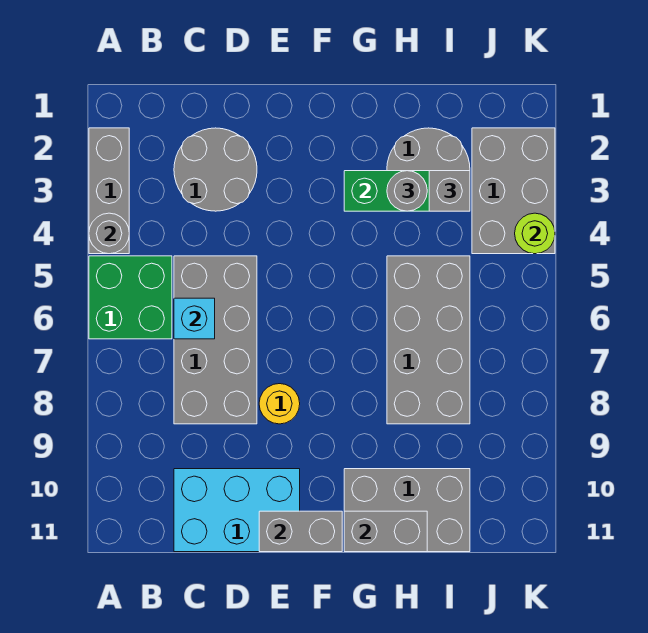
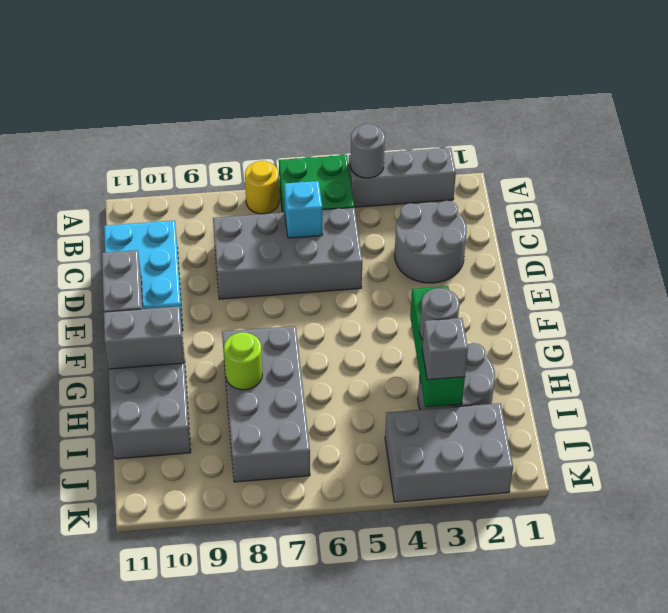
yellow round brick E8 level 1 -> yellow round brick A7 level 1
grey brick G11:H11 level 2 -> grey brick G10:G11 level 2
grey brick H5:I8 level 1 -> grey brick G7:J8 level 1
lime round brick K4 level 2 -> lime round brick H8 level 2

